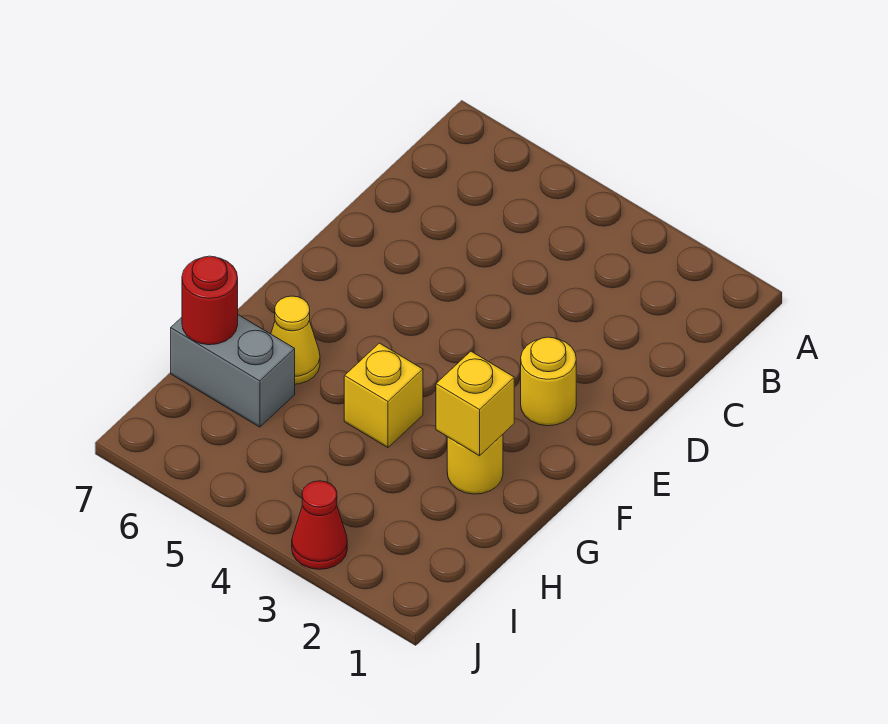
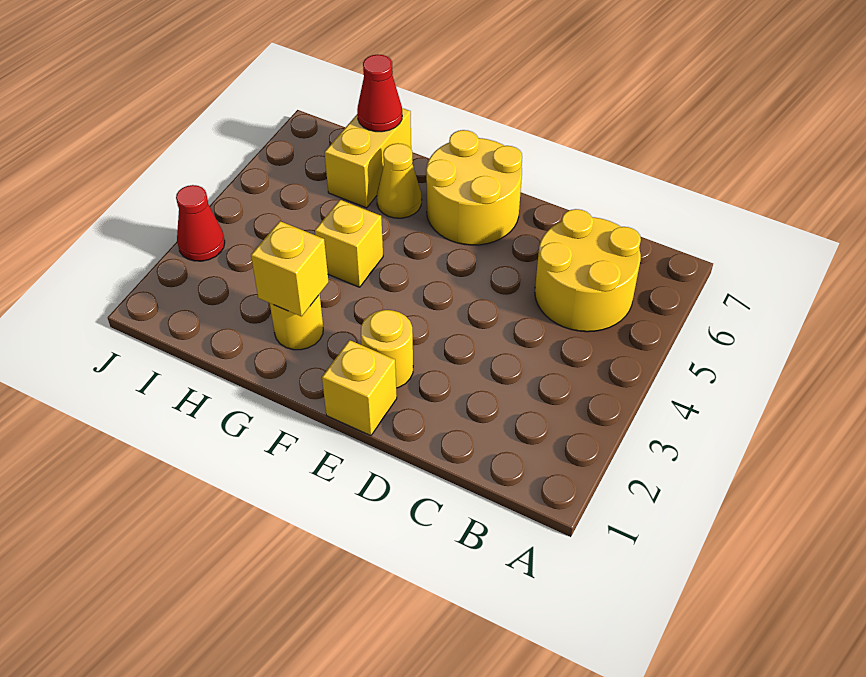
none -> yellow round brick B5:C6 level 1
none -> yellow brick E1 level 1
none -> yellow round brick E6:F7 level 1
grey brick H6:H7 level 1 -> yellow brick H6:H7 level 1
red round brick H7 level 2 -> red cone H7 level 2

